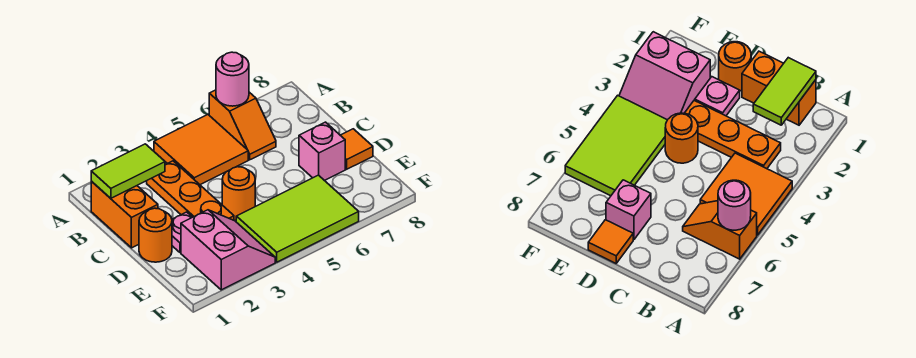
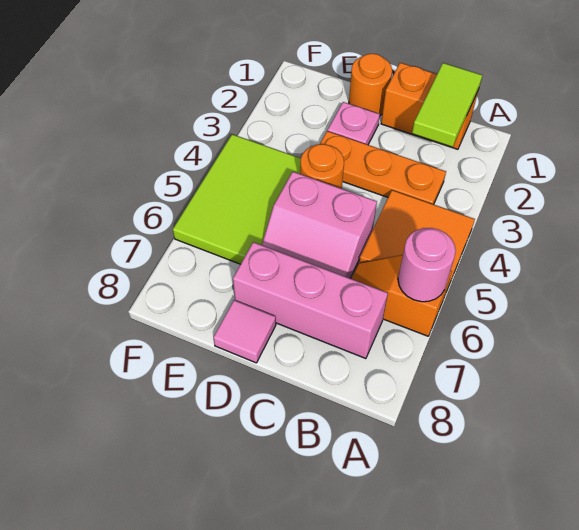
pink brick D7 level 1 -> pink brick B7:D7 level 1
orange tile D8 level 1 -> pink tile D8 level 1
pink slope E2:F3 level 1 top 2 -> pink slope C5:D6 level 1 top 5

